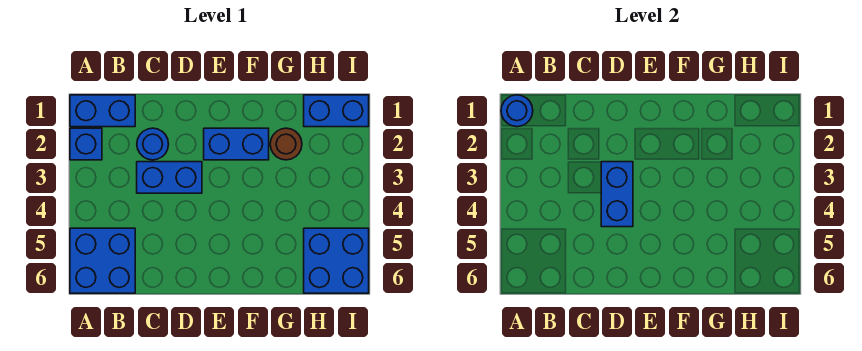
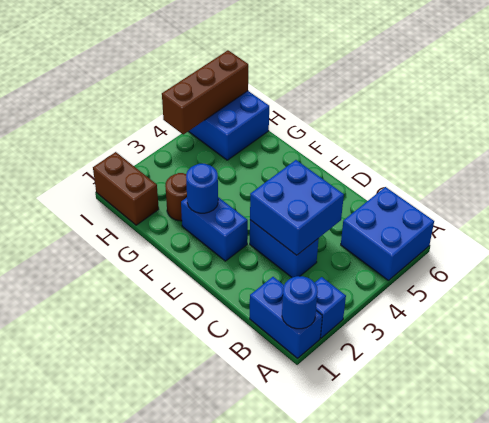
blue round brick C2 level 1 -> blue round brick F2 level 2
blue brick D3:D4 level 2 -> blue brick C3:D4 level 2
blue brick H1:I1 level 1 -> brown brick H1:I1 level 1
none -> brown brick I4:I6 level 2

